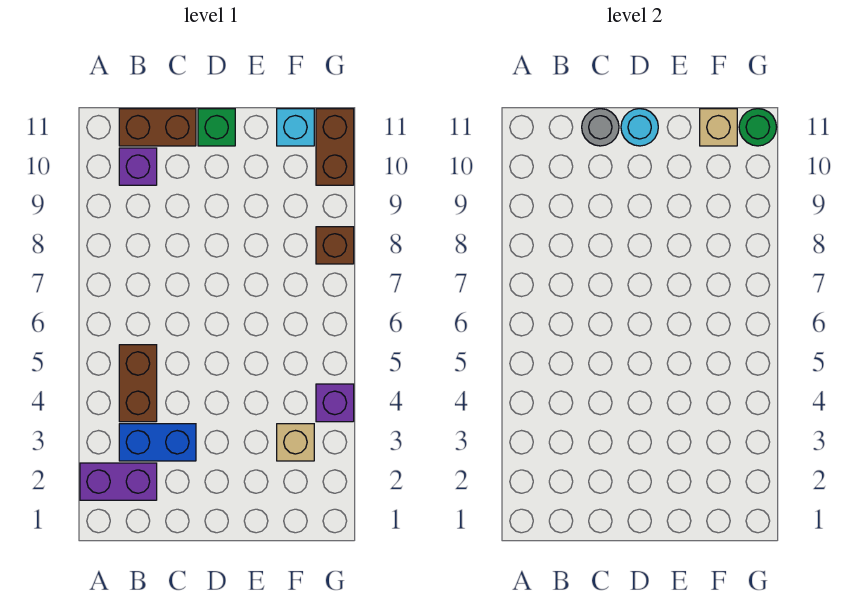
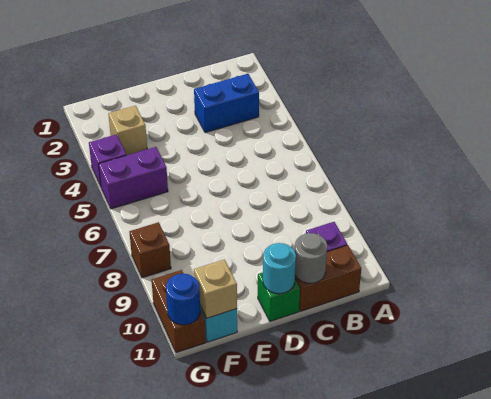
purple brick A2:B2 level 1 -> purple brick F5:G5 level 1
brown brick B4:B5 level 1 -> none
green round brick G11 level 2 -> blue round brick G11 level 2

